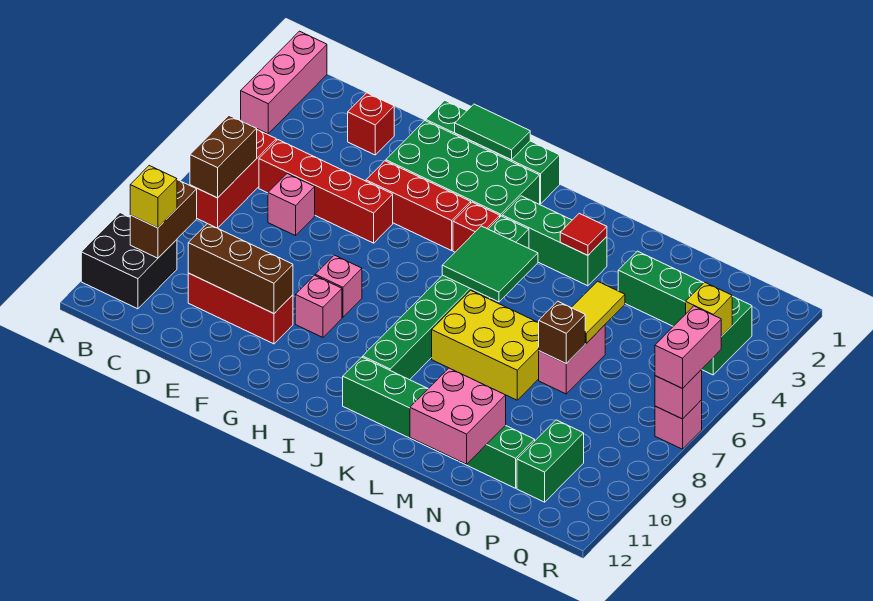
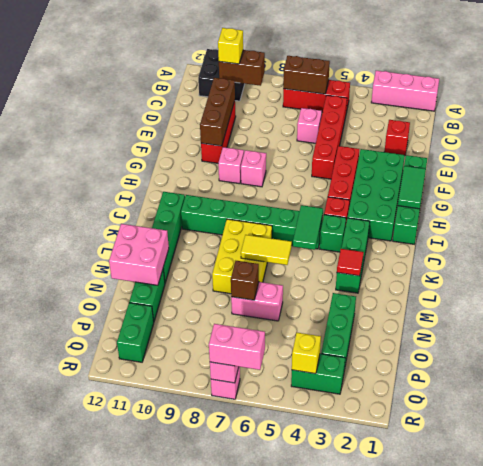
green tile J5:K6 level 2 -> green tile J5:K5 level 2
yellow tile N5:N6 level 2 -> yellow tile L6:L7 level 2
green brick P10:P11 level 1 -> green brick P11:Q11 level 1

